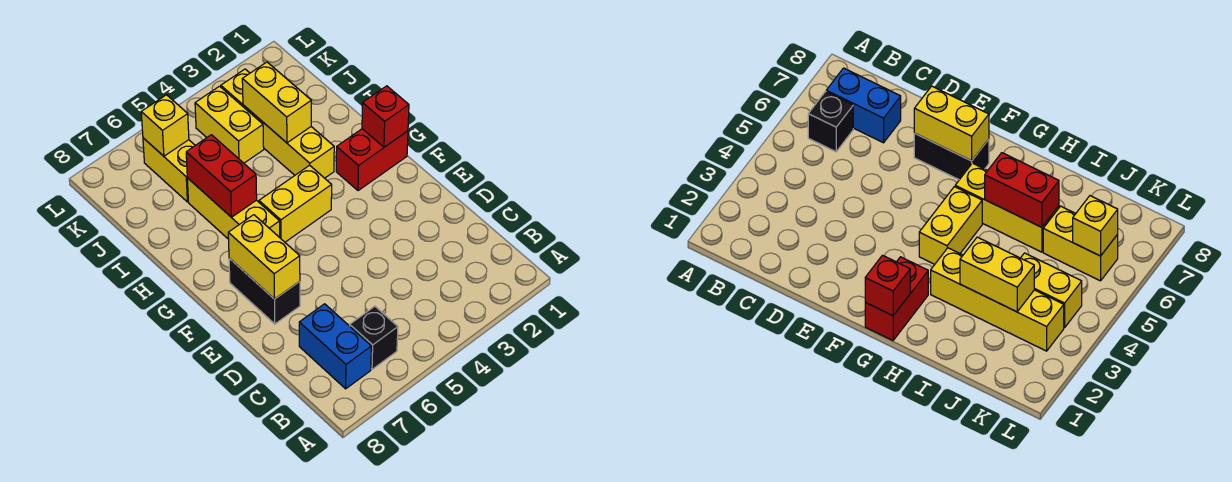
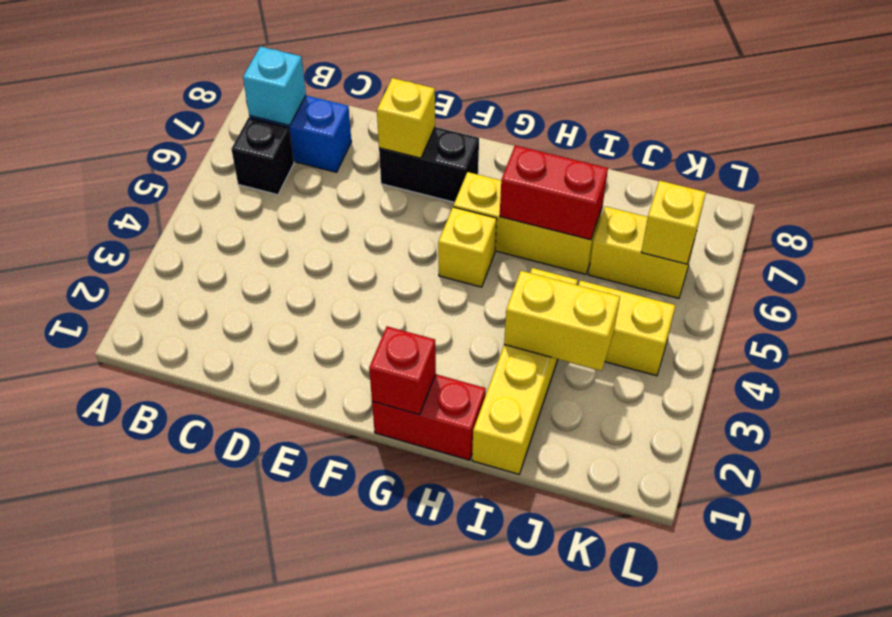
none -> cyan brick B7 level 2
yellow brick E7:F7 level 2 -> yellow brick E7 level 2
red brick G1:G2 level 1 -> red brick G1:H1 level 1
yellow brick G4:G5 level 1 -> yellow brick G5 level 1
yellow brick H3:K3 level 1 -> yellow brick I1:I4 level 1

